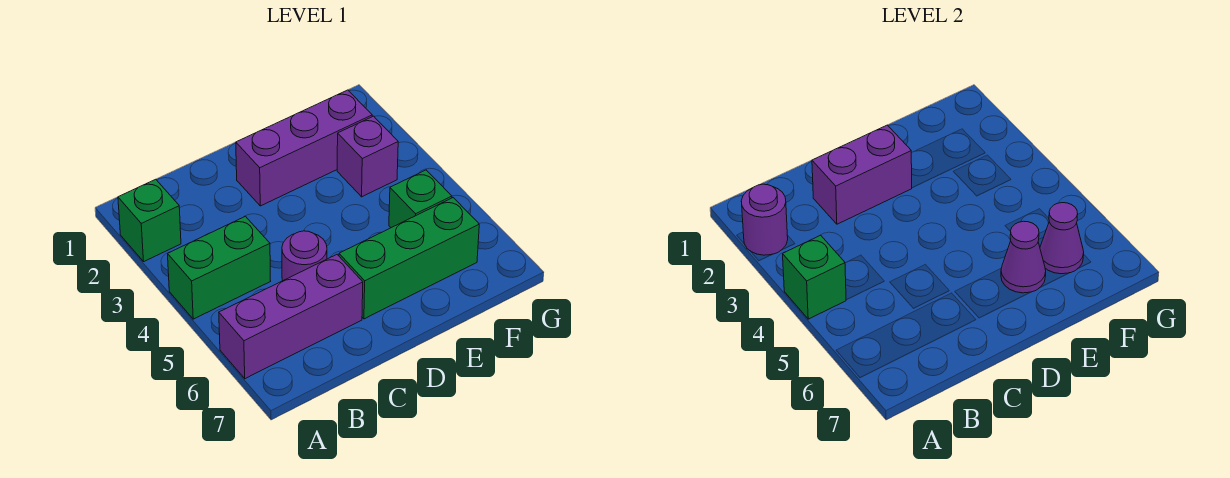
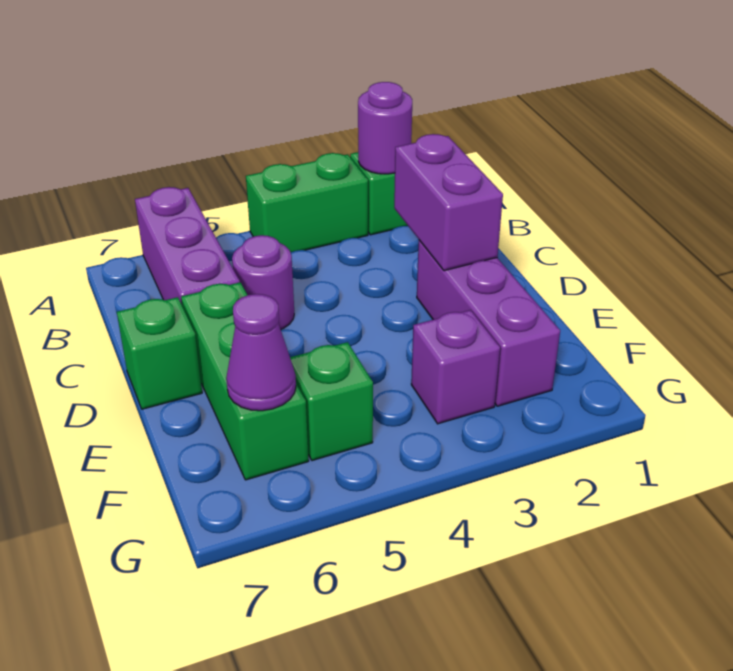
green brick A4:B4 level 1 -> green brick A3:A4 level 1
green brick A4 level 2 -> green brick D7 level 1
purple cone E6 level 2 -> none

